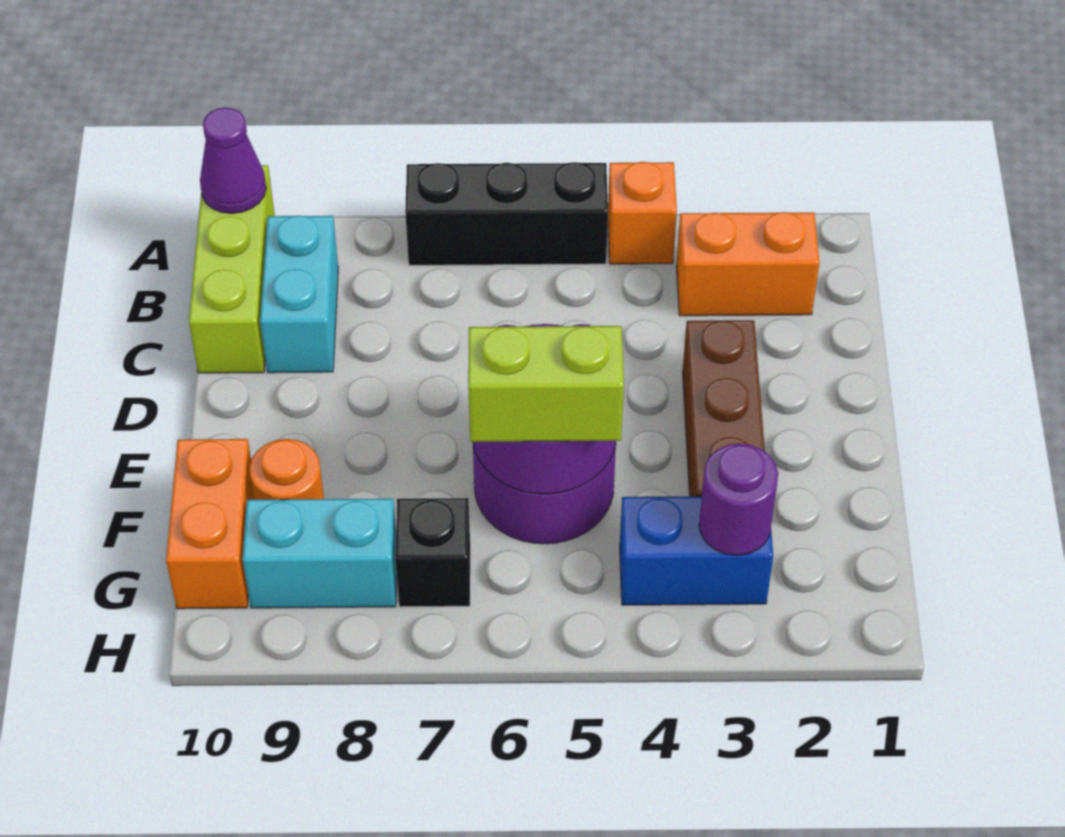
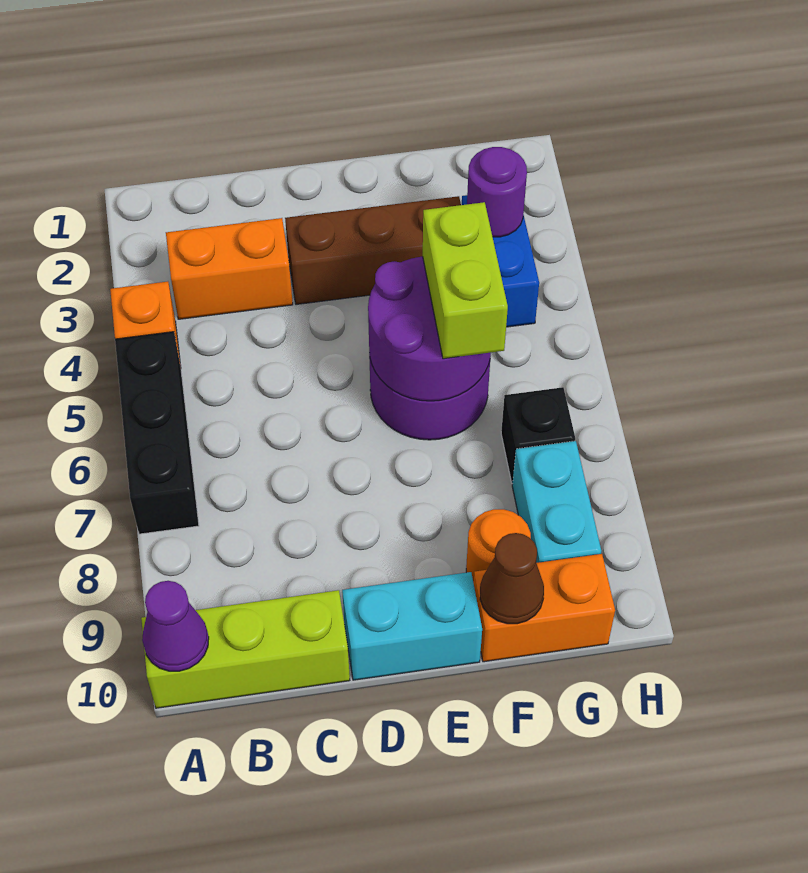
orange brick B2:B3 level 1 -> orange brick B3:C3 level 1
cyan brick B9:C9 level 1 -> cyan brick D10:E10 level 1
none -> brown cone F10 level 2

